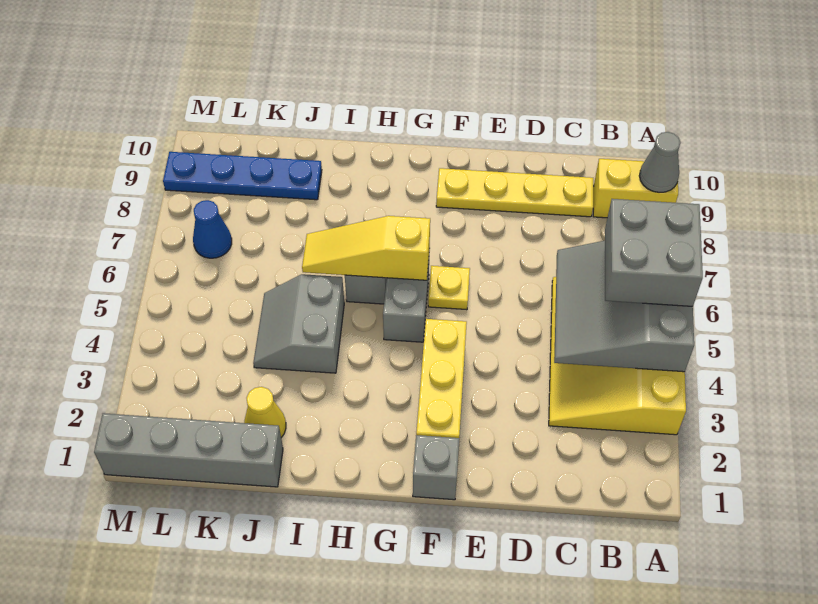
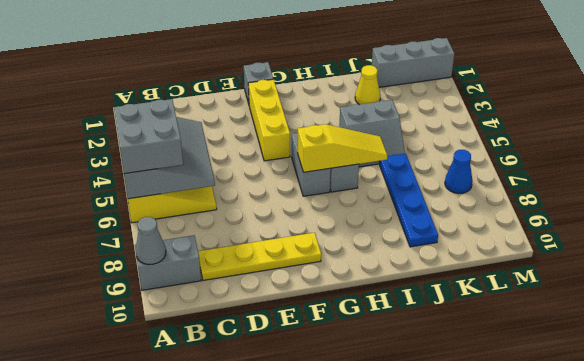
yellow brick A9:B9 level 1 -> grey brick A9:B9 level 1
yellow plate F6 level 1 -> none
grey slope I4:J5 level 1 top I -> grey slope I4:J5 level 1 top 4
grey brick J1:M1 level 1 -> grey brick K1:M1 level 1
blue plate J9:M9 level 1 -> blue plate J6:J9 level 1

